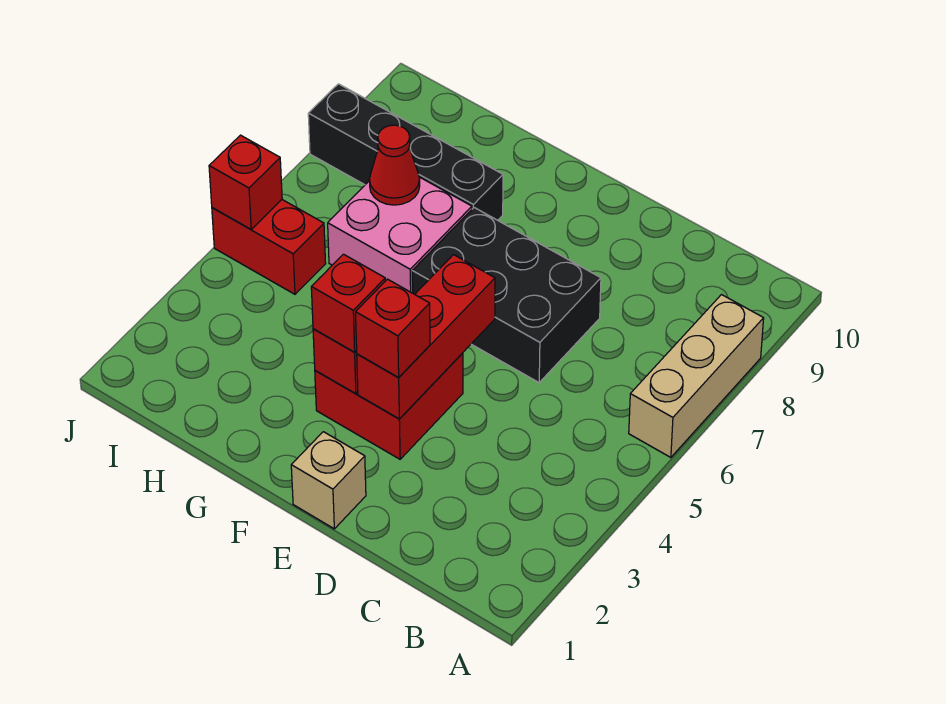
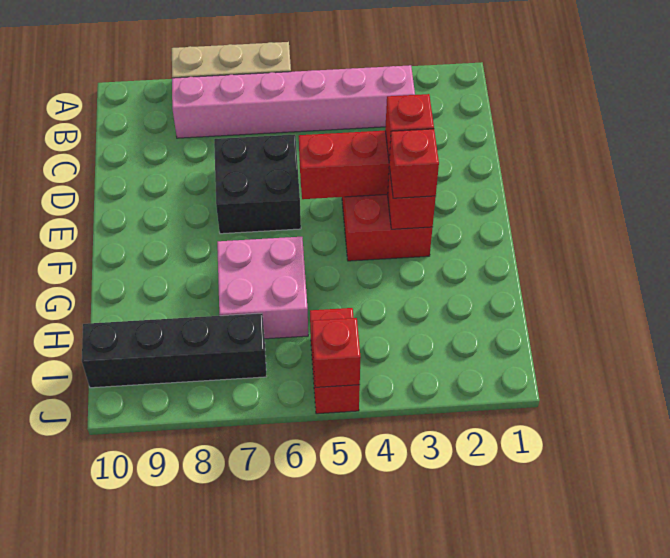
none -> pink brick B3:B8 level 1
black brick D6:F7 level 1 -> black brick D6:E7 level 1
tan brick E1 level 1 -> none
black brick G8:J8 level 1 -> black brick I7:I10 level 1
red cone H7 level 2 -> none

